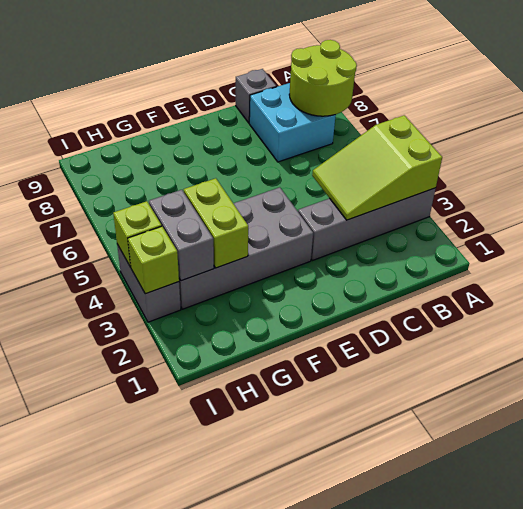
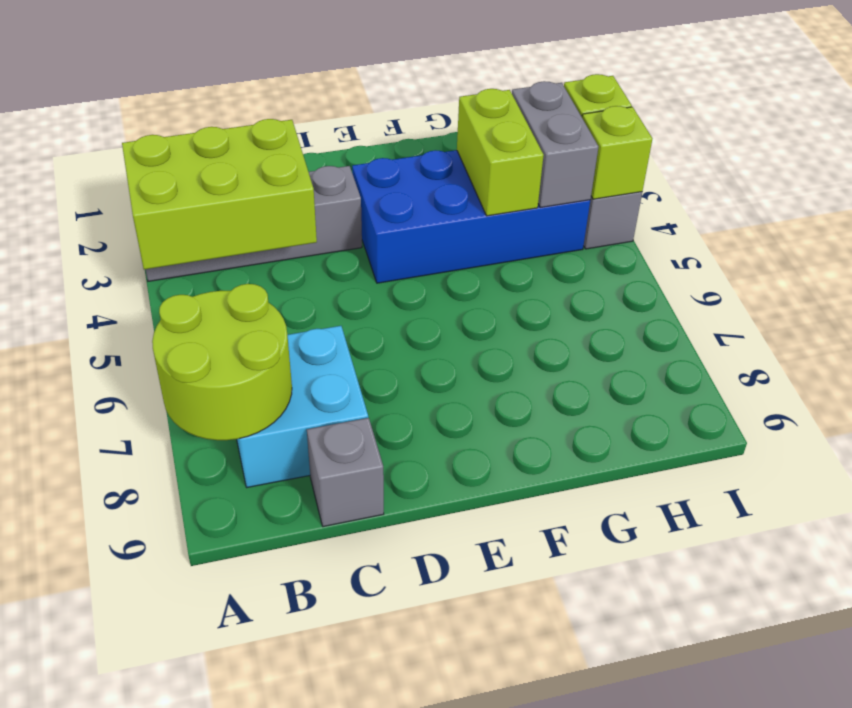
lime slope A3:C4 level 2 top A -> lime brick A3:C4 level 2
grey brick E3:H4 level 1 -> blue brick E3:H4 level 1

